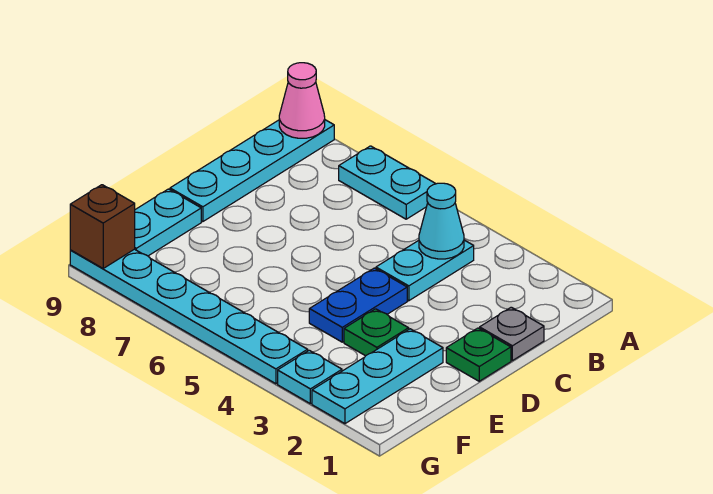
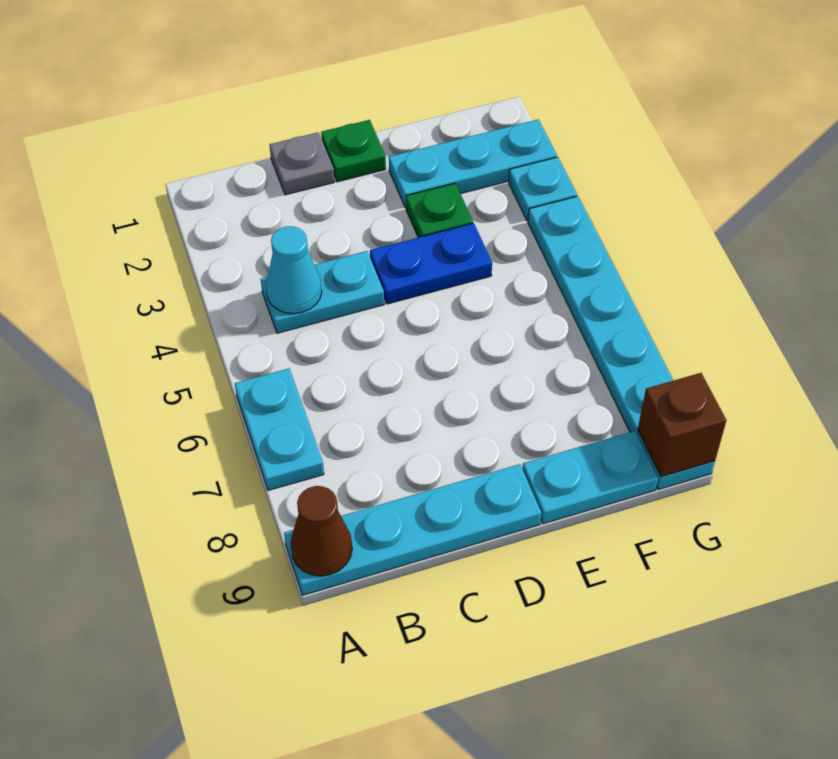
pink cone A9 level 2 -> brown cone A9 level 2

